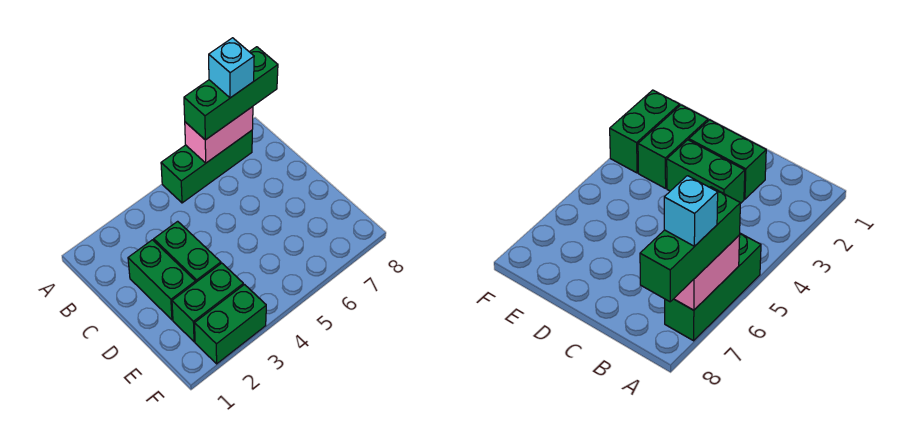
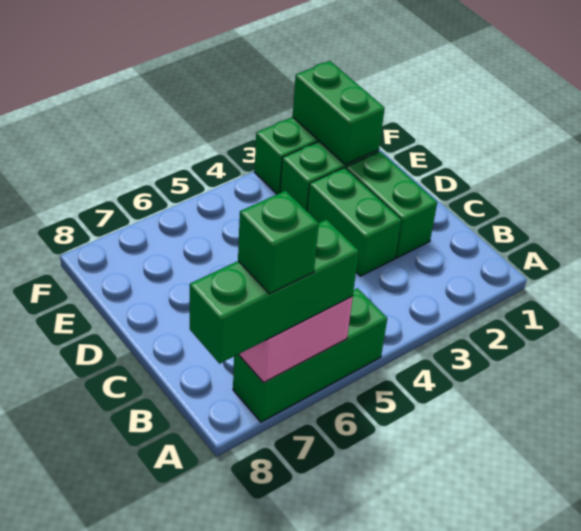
cyan brick A7 level 4 -> green brick A7 level 4
none -> green brick E2:F2 level 2

